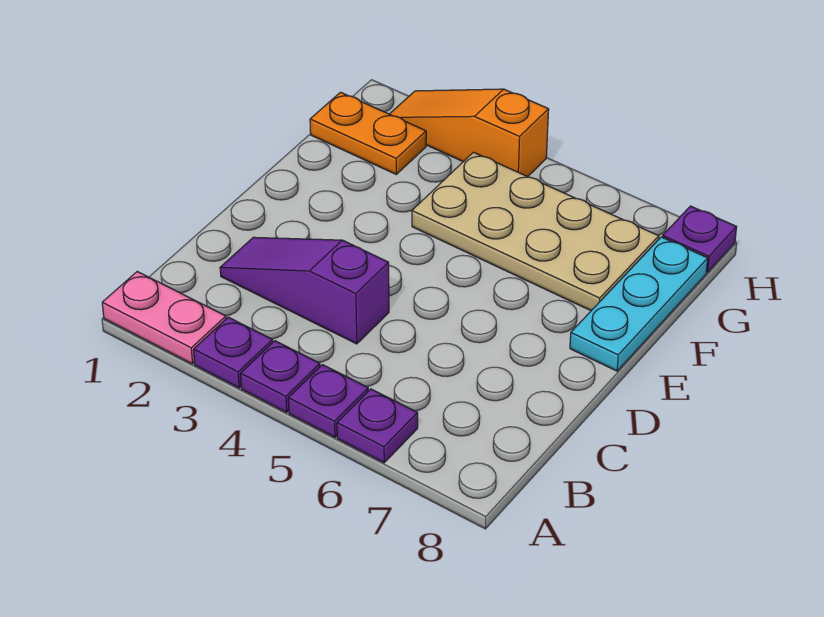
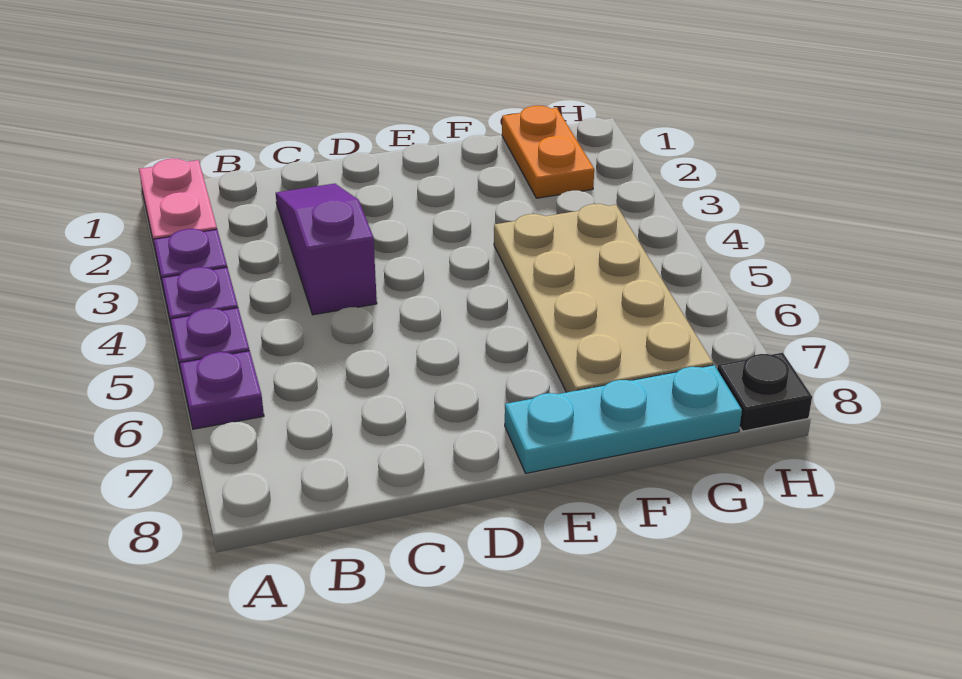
orange slope H2:H4 level 1 top 4 -> none
purple plate H8 level 1 -> black plate H8 level 1

